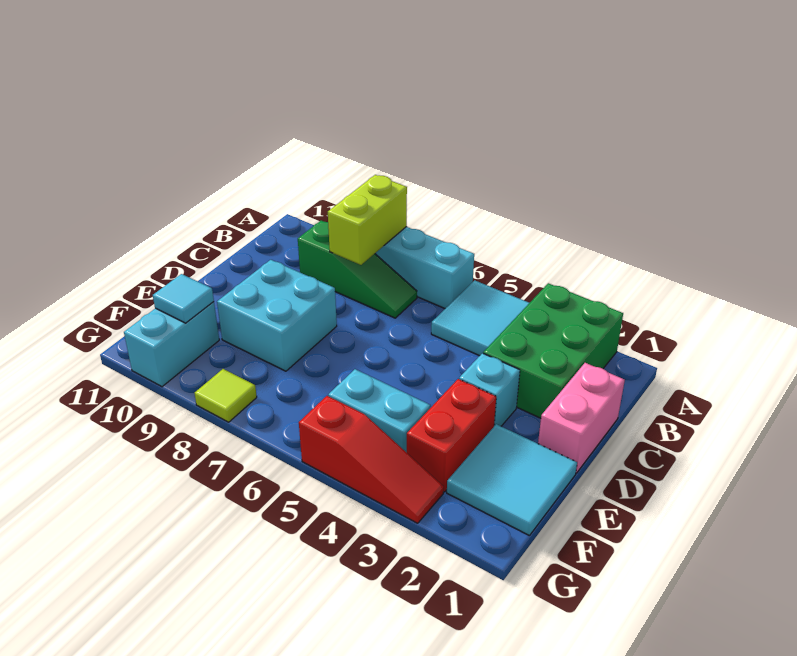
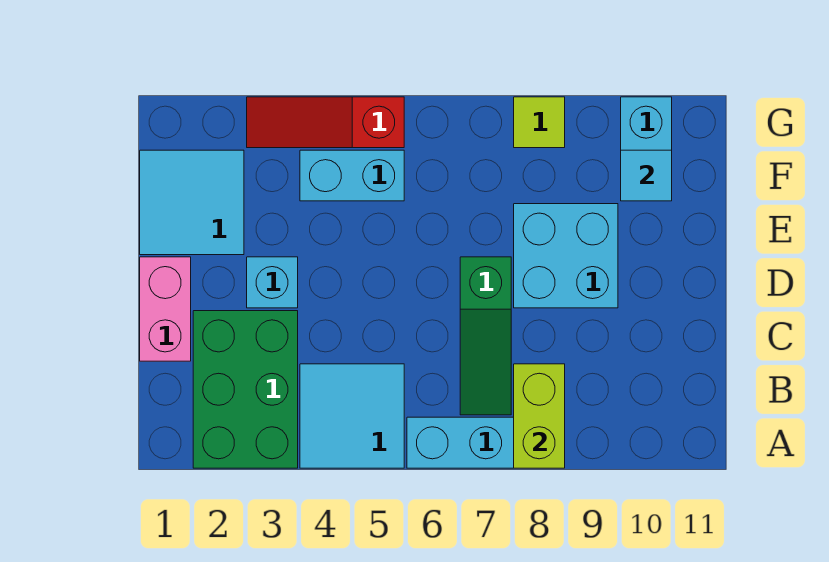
green slope B7:B9 level 1 top 9 -> green slope B7:D7 level 1 top D
red brick E3:F3 level 1 -> none

